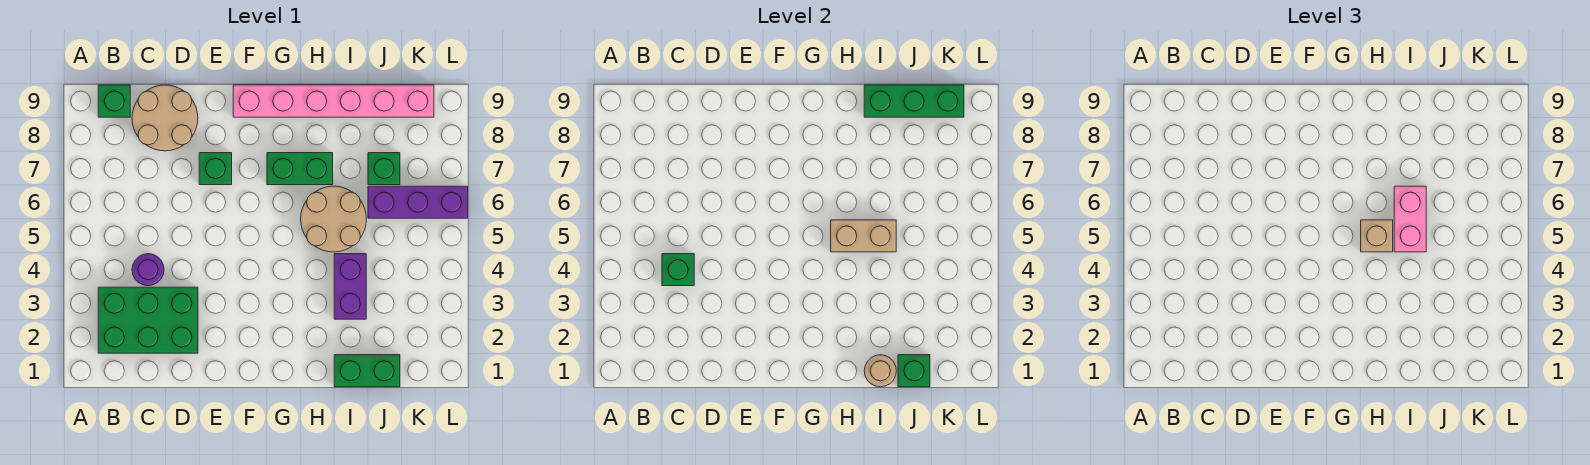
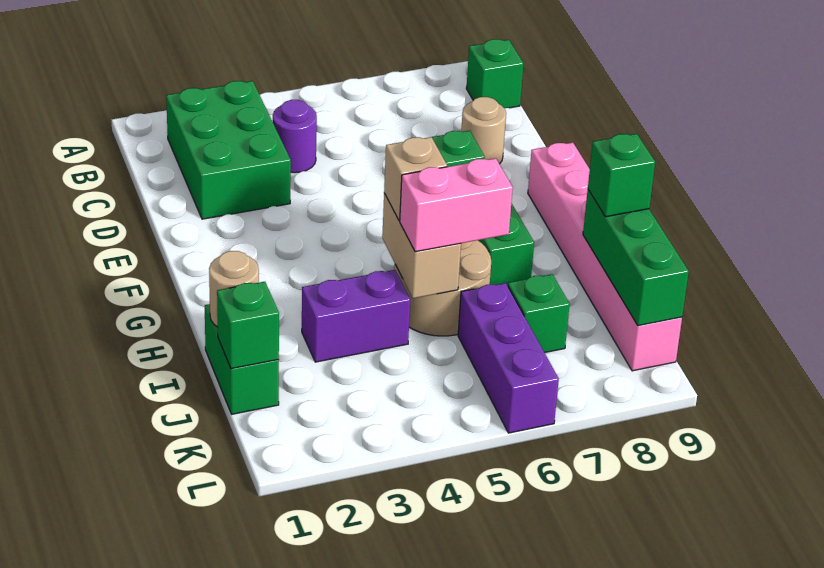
green brick C4 level 2 -> green brick I9 level 3
tan round brick C8:D9 level 1 -> tan round brick D8 level 1

